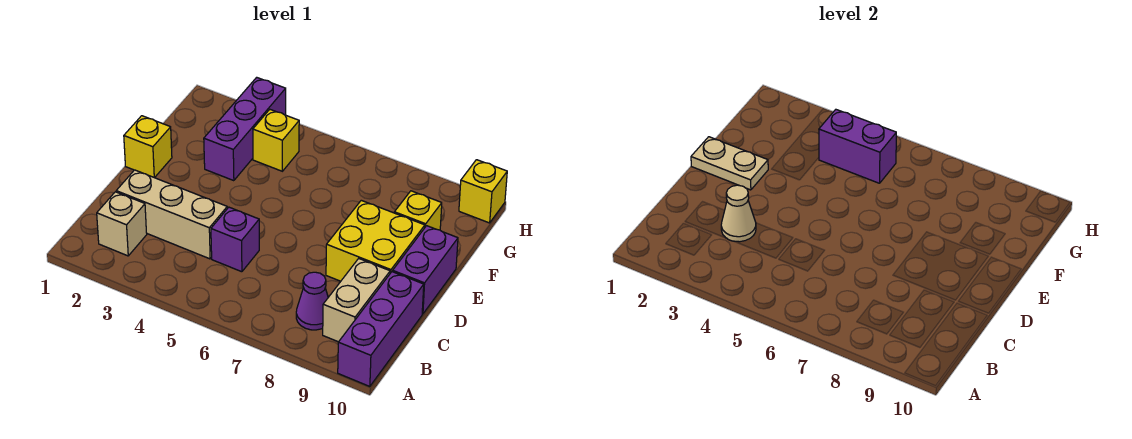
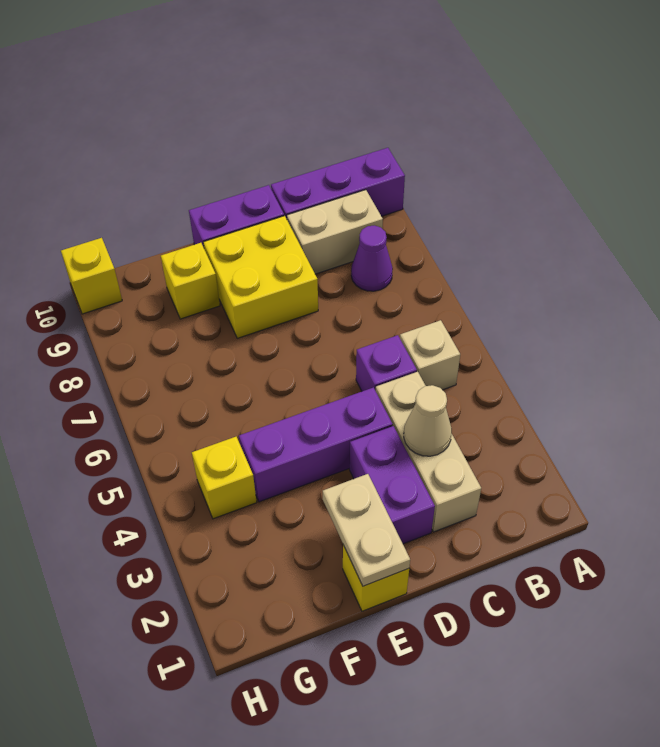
tan brick B2 level 1 -> tan brick B5 level 1
purple brick F3:H3 level 1 -> purple brick D4:F4 level 1
purple brick G4:G5 level 2 -> purple brick D2:D3 level 1

